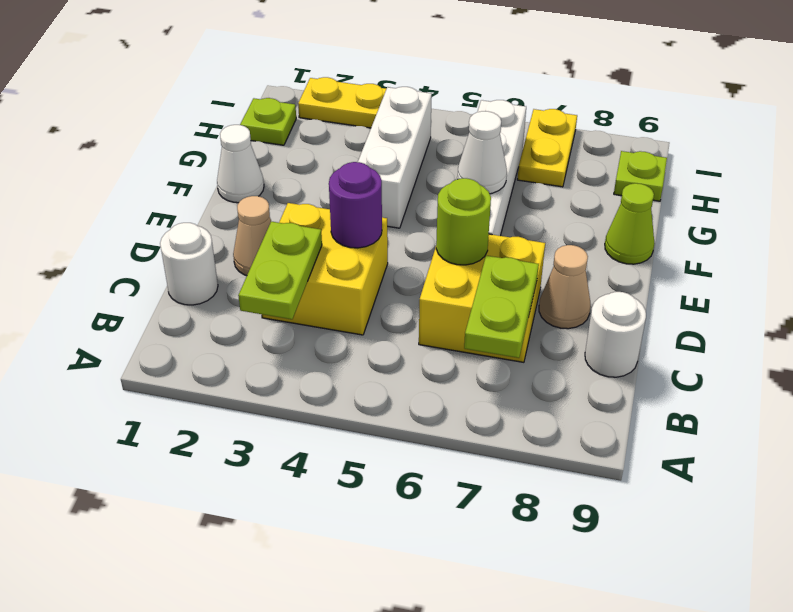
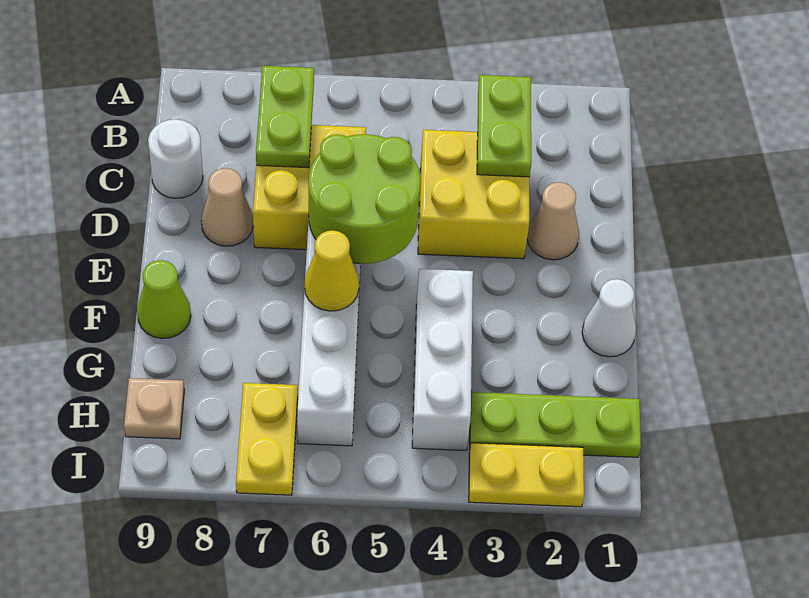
white round brick C1 level 1 -> none
purple round brick D4 level 2 -> none
lime round brick D6 level 2 -> lime round brick D5:E6 level 2
white cone F6 level 2 -> yellow cone F6 level 2
lime plate H1 level 1 -> lime plate H1:H3 level 1
lime plate H9 level 1 -> tan plate H9 level 1

